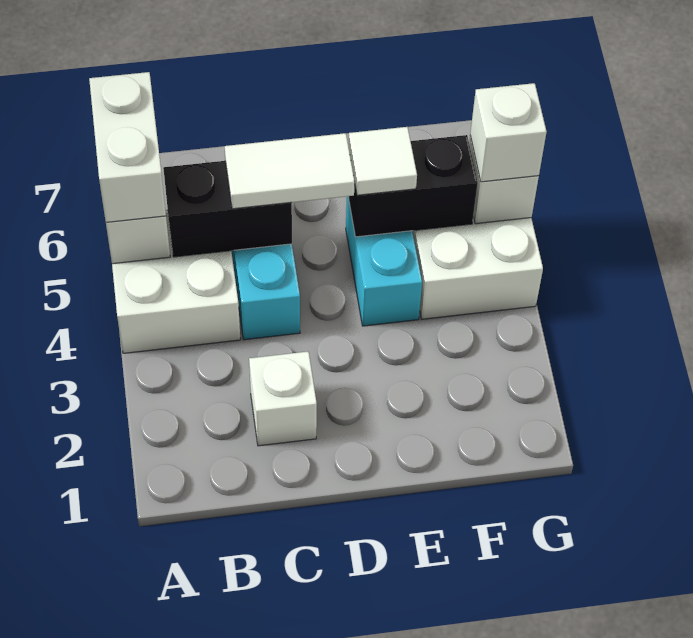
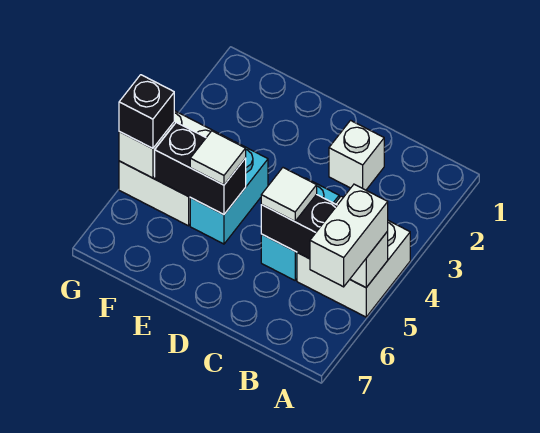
white tile C5:D5 level 3 -> white tile C5 level 3
white brick G5 level 3 -> black brick G5 level 3

